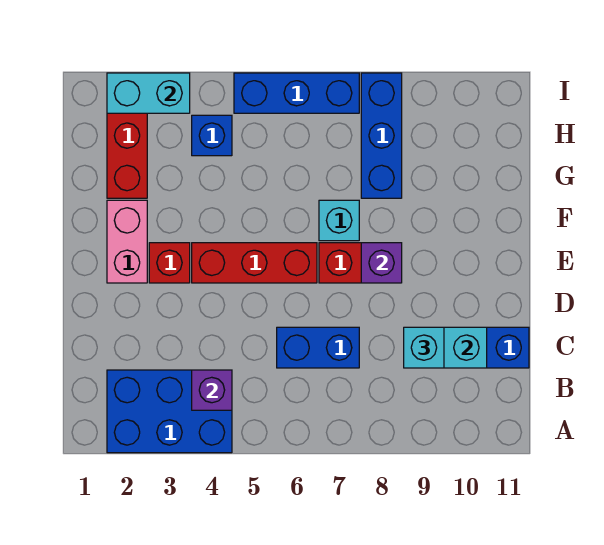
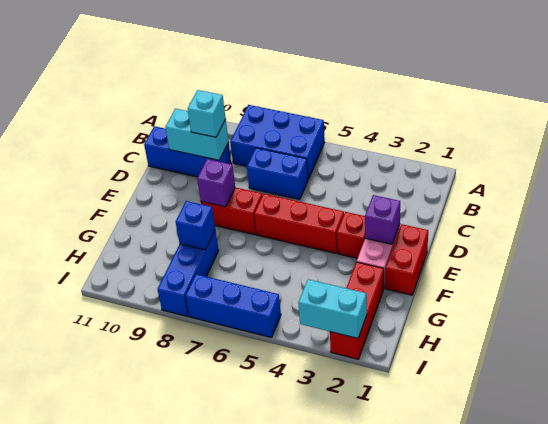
blue brick A2:B4 level 1 -> blue brick A6:B8 level 1
purple brick B4 level 2 -> purple brick E2 level 2
none -> red brick E1:F1 level 1
cyan brick F7 level 1 -> none
blue brick H4 level 1 -> blue brick G8 level 2

